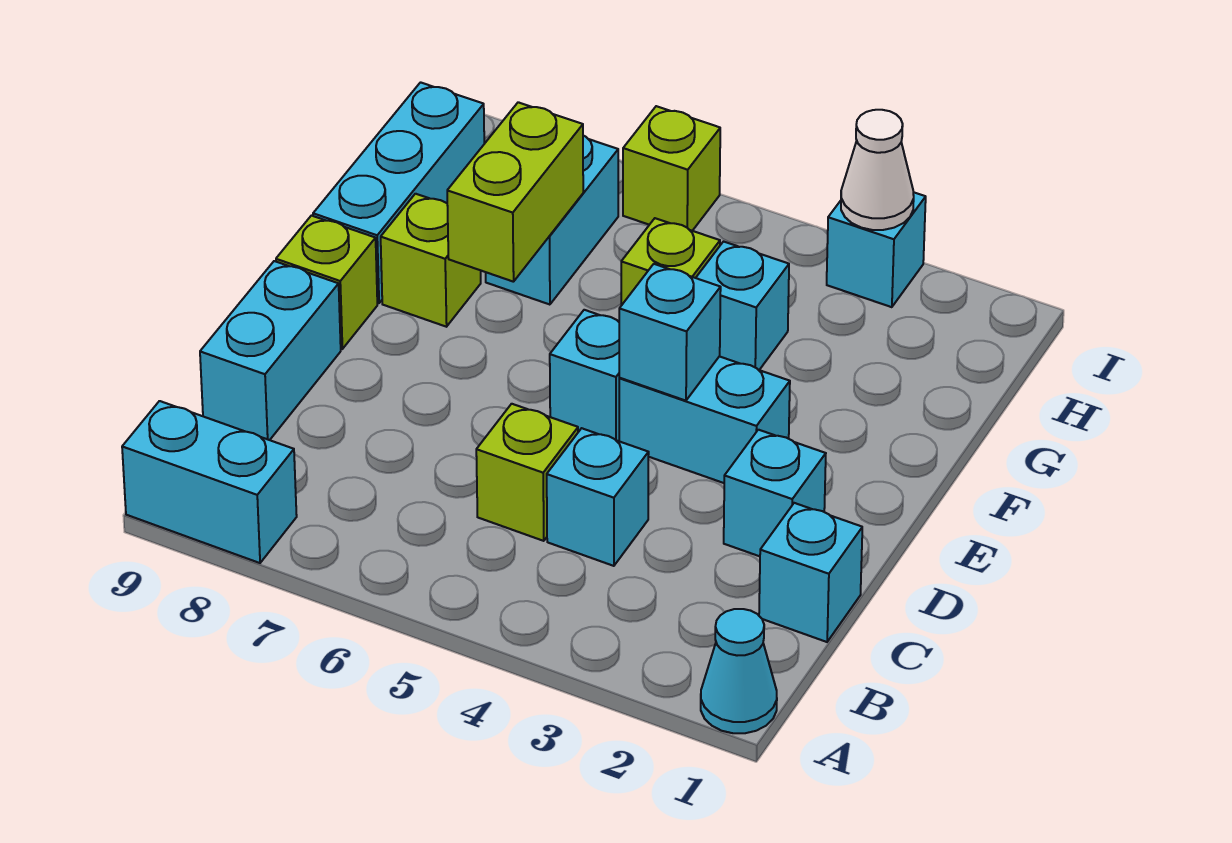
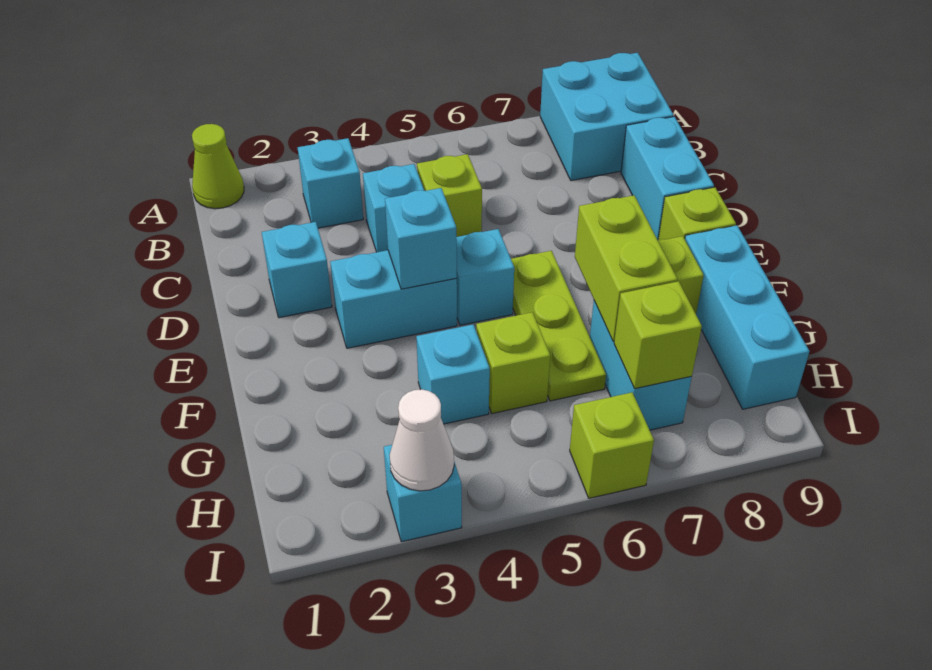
cyan cone A1 level 1 -> lime cone A1 level 1
cyan brick A8:A9 level 1 -> cyan brick A8:B9 level 1
cyan brick C1 level 1 -> cyan brick B3 level 1
none -> lime plate E6:G6 level 1
none -> lime brick H7 level 2

